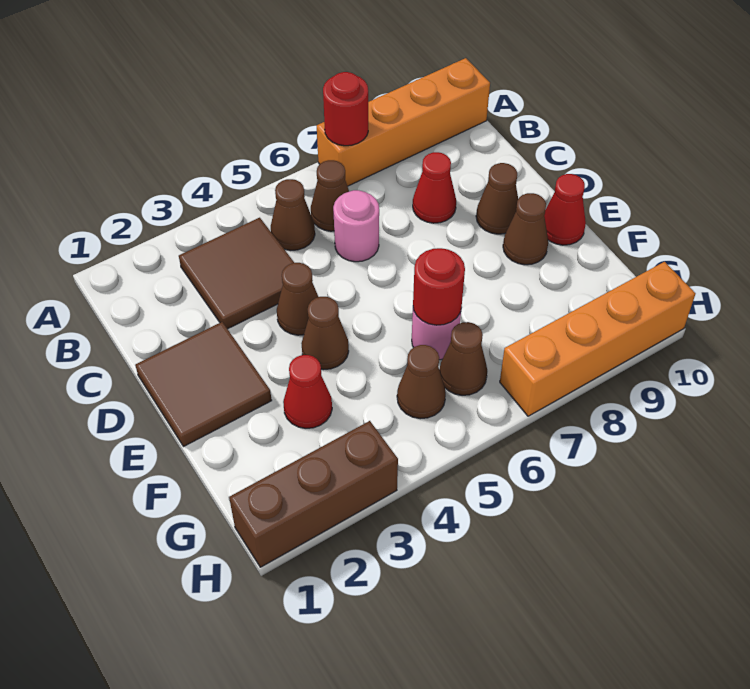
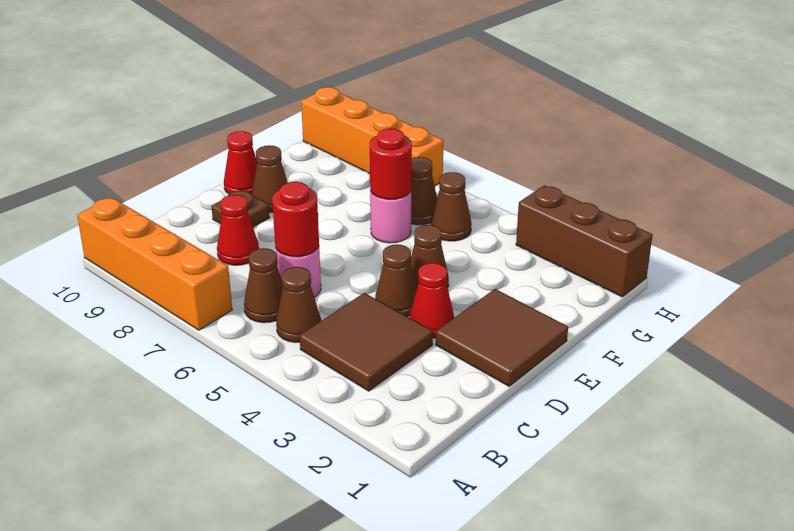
red round brick A7 level 2 -> red round brick C6 level 2
brown cone D9 level 1 -> brown plate D9 level 1
red cone F3 level 1 -> red cone D3 level 1

